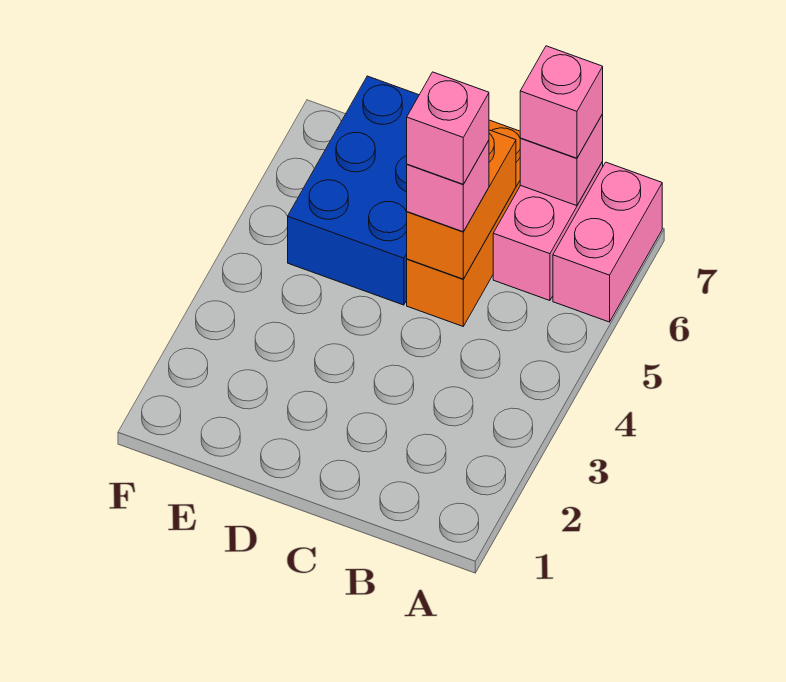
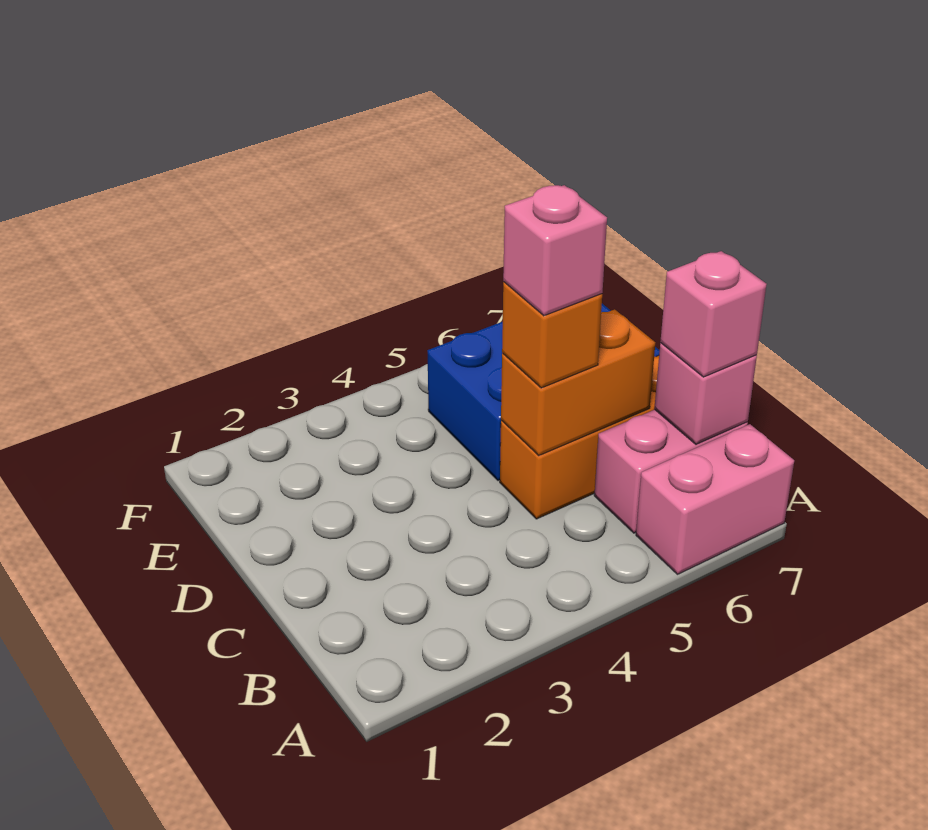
pink brick C5 level 3 -> orange brick C5 level 3

